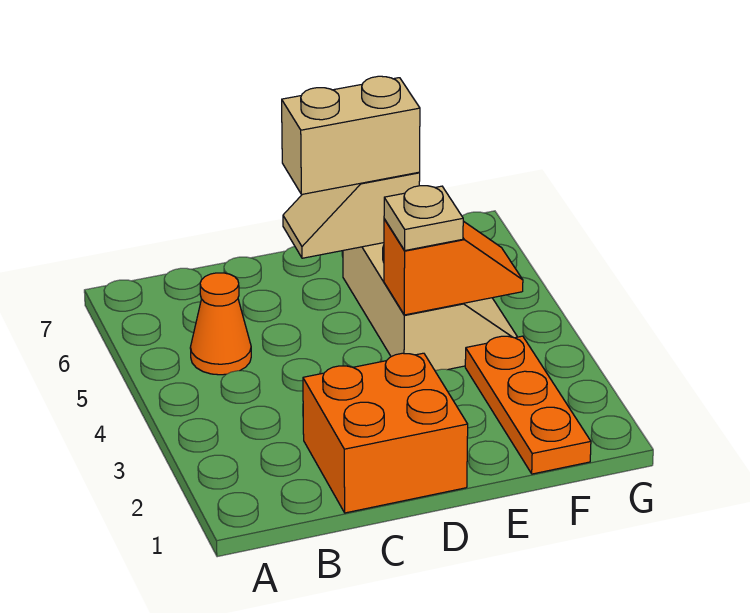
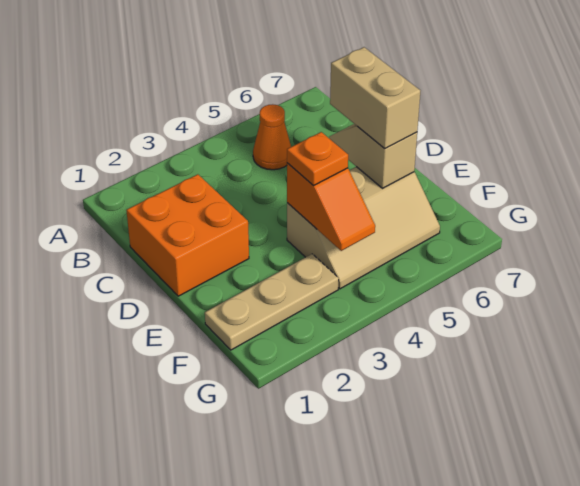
tan plate E4 level 3 -> orange plate E4 level 3
orange plate F1:F3 level 1 -> tan plate F1:F3 level 1

